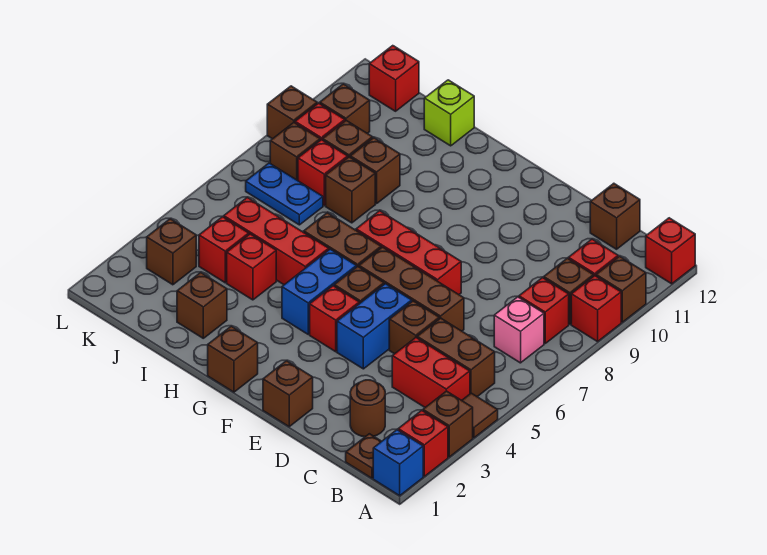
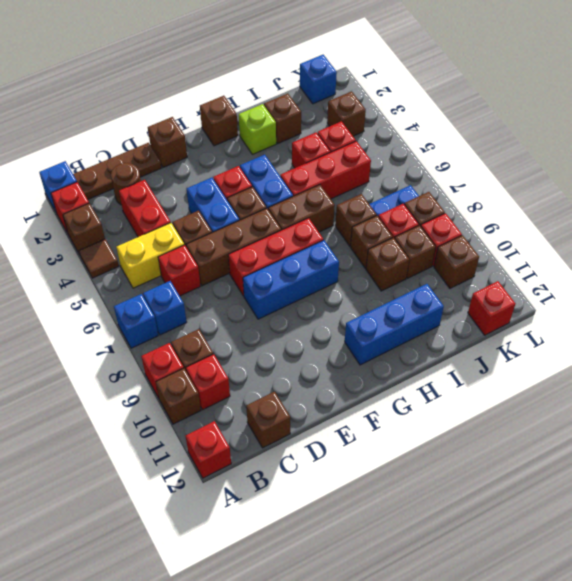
none -> blue brick A7 level 1
brown plate B1 level 1 -> brown plate B1:D1 level 1
red brick B4:C4 level 1 -> red brick C3:C4 level 1
brown brick B5:C5 level 1 -> yellow brick B5:C5 level 1
pink brick B7 level 1 -> blue brick B7 level 1
red brick B8 level 1 -> red brick C6 level 1
none -> blue brick E8:G8 level 1
none -> blue brick G11:I11 level 1
lime brick I12 level 1 -> lime brick H2 level 1
none -> blue brick K1 level 1
brown brick L9 level 1 -> brown brick I7 level 1

